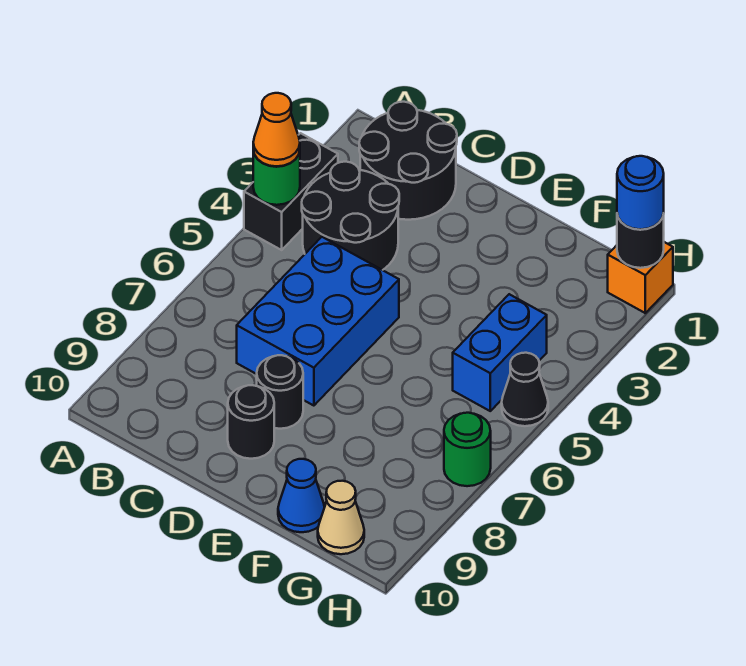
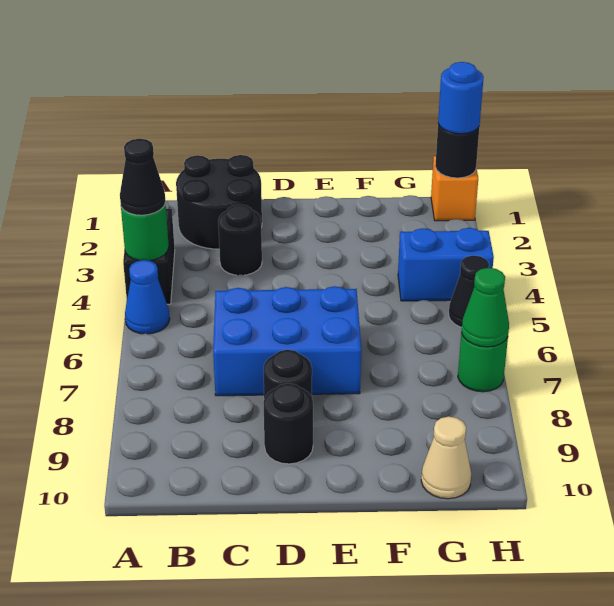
orange cone A4 level 3 -> black cone A4 level 3
black round brick B3:C4 level 1 -> black round brick C3 level 1
blue brick C5:D7 level 1 -> blue brick C6:E7 level 1
blue cone F10 level 1 -> blue cone A5 level 1
blue brick G4:G5 level 1 -> blue brick G4:H4 level 1
none -> green cone H7 level 2

